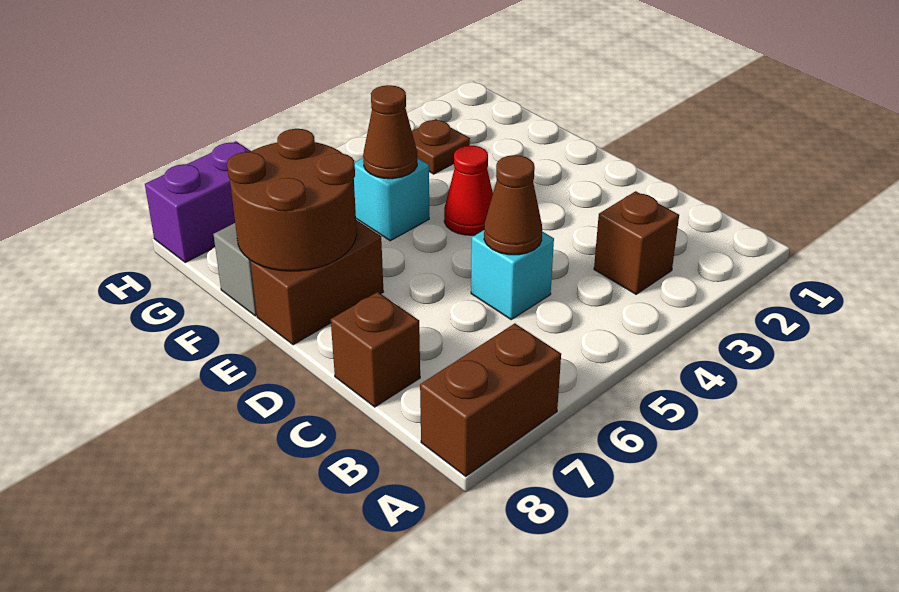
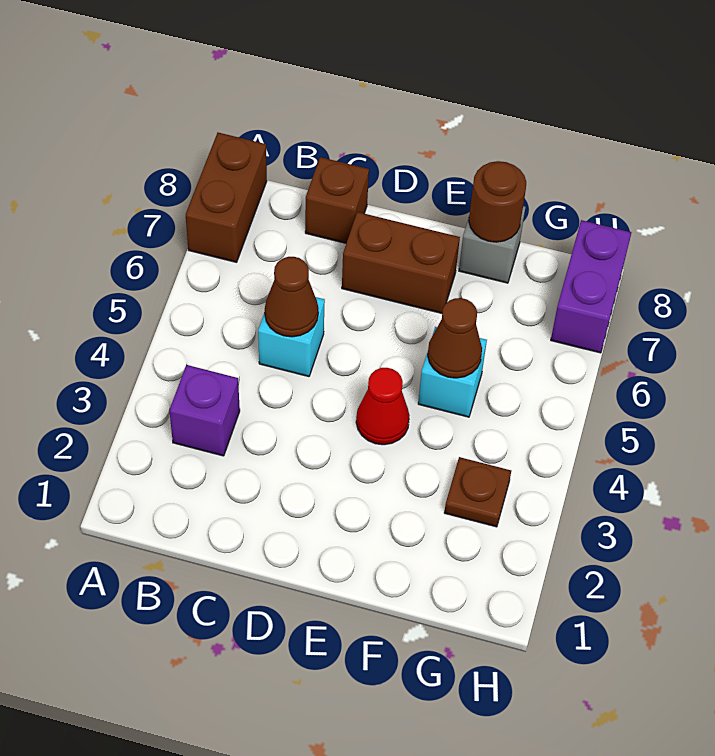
brown brick B3 level 1 -> purple brick B3 level 1
brown brick E7:E8 level 1 -> brown brick D7:E7 level 1
brown round brick E7:F8 level 2 -> brown round brick F8 level 2

